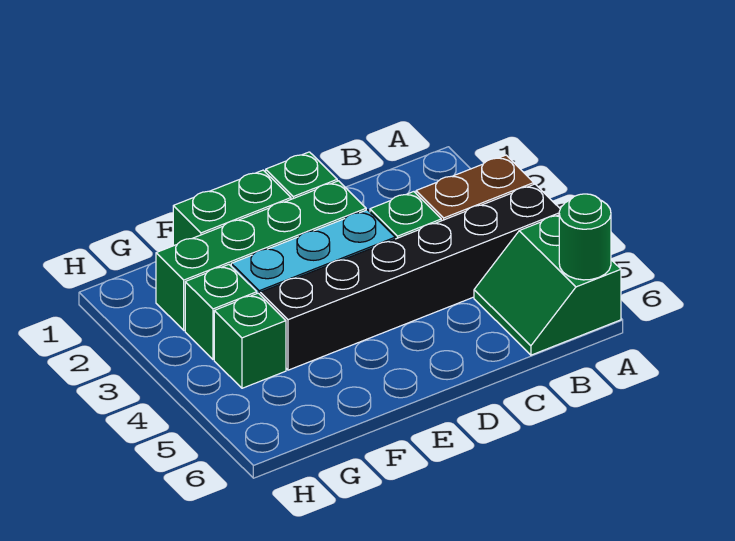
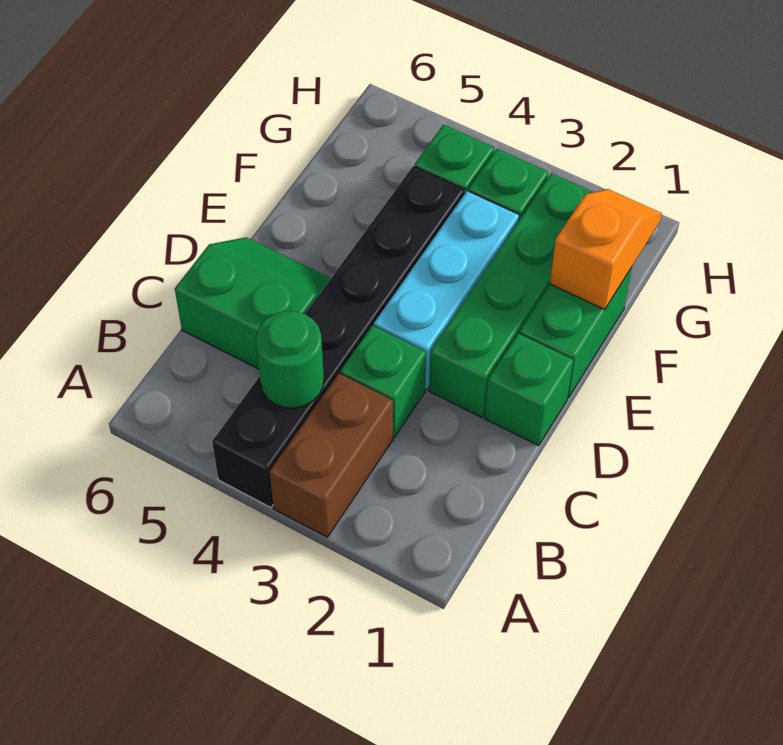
green slope A5:B6 level 1 top A -> green slope C5:D6 level 1 top C
green round brick A6 level 2 -> green round brick B4 level 2
none -> orange slope F1:G1 level 2 top F

